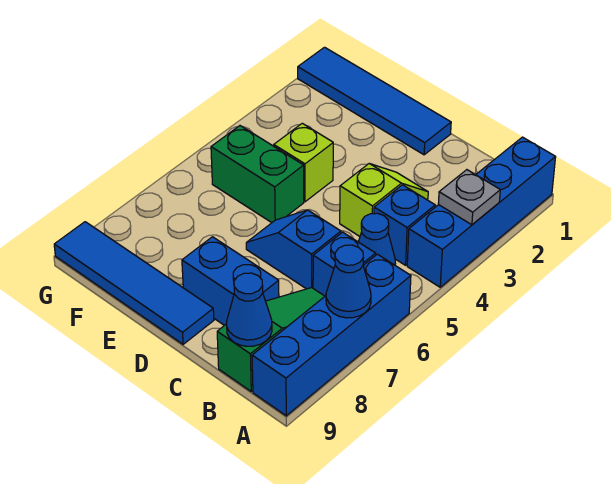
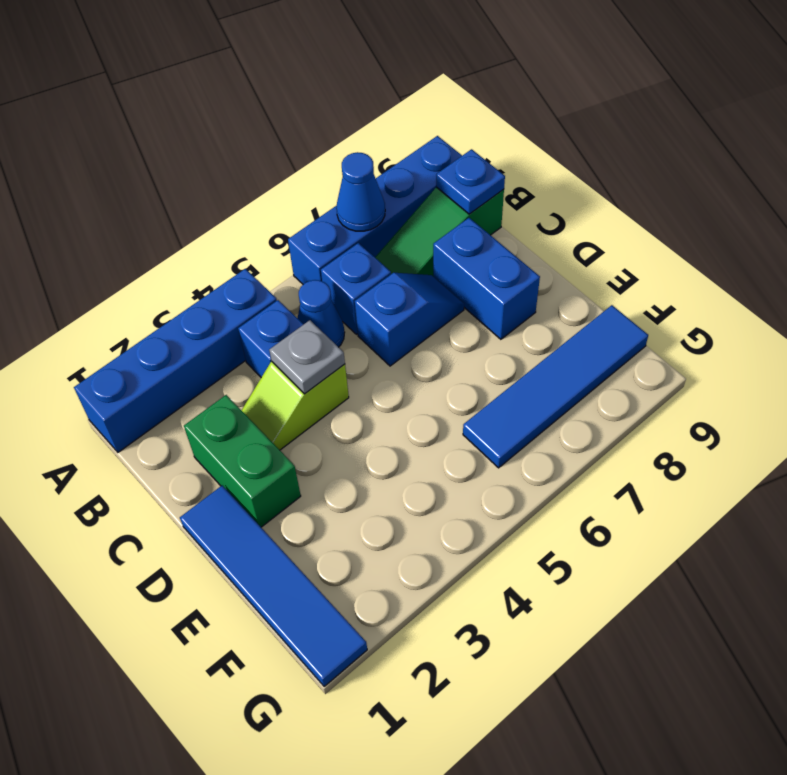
grey plate A3 level 2 -> grey plate C4 level 2
blue cone B9 level 2 -> blue plate B9 level 2
blue slope C6:D6 level 1 top C -> blue slope C6:C7 level 1 top 6
blue tile D9:G9 level 1 -> blue tile F6:F9 level 1
lime brick E4 level 1 -> none
green brick E5:F5 level 1 -> green brick C2:D2 level 1

